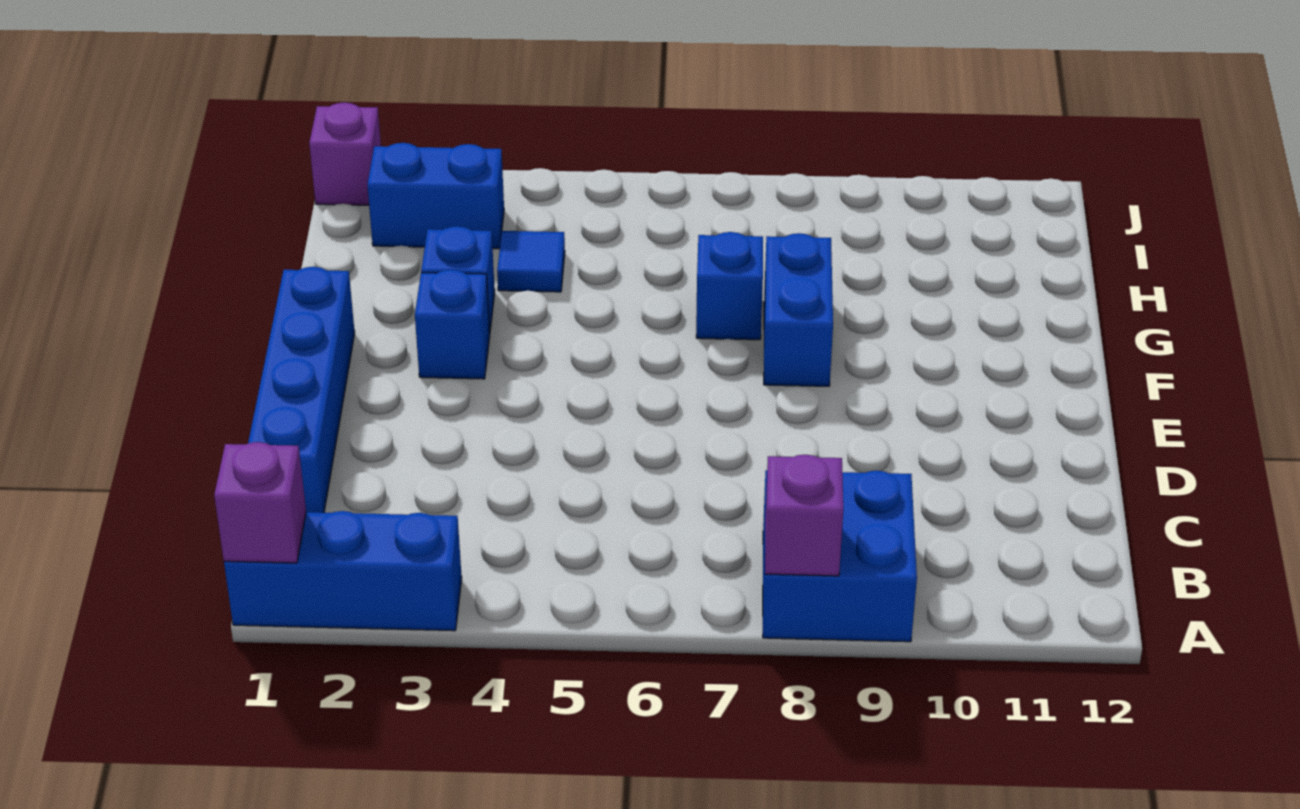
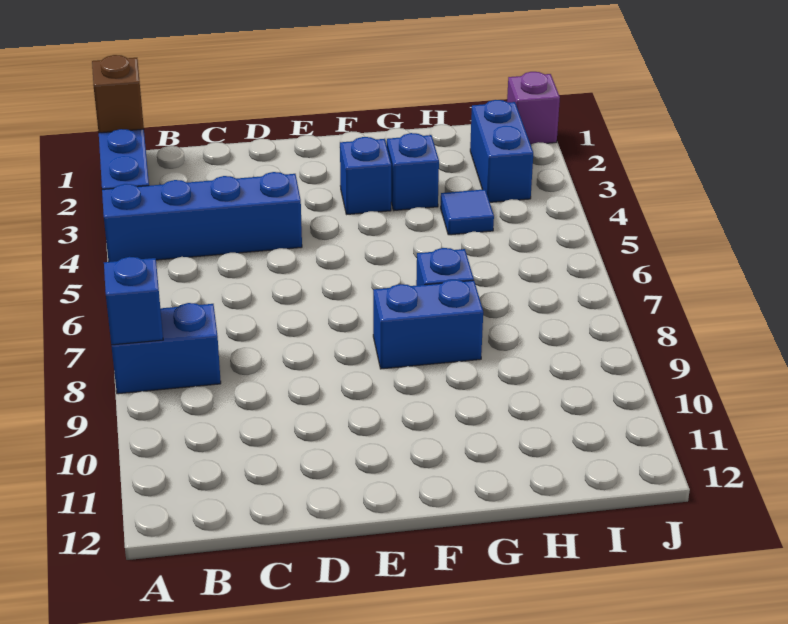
purple brick A1 level 2 -> brown brick A1 level 2
blue brick A8:B9 level 1 -> blue brick A8:B8 level 1
purple brick A8 level 2 -> blue brick A8 level 2
blue brick C1:F1 level 1 -> blue brick A4:D4 level 1

